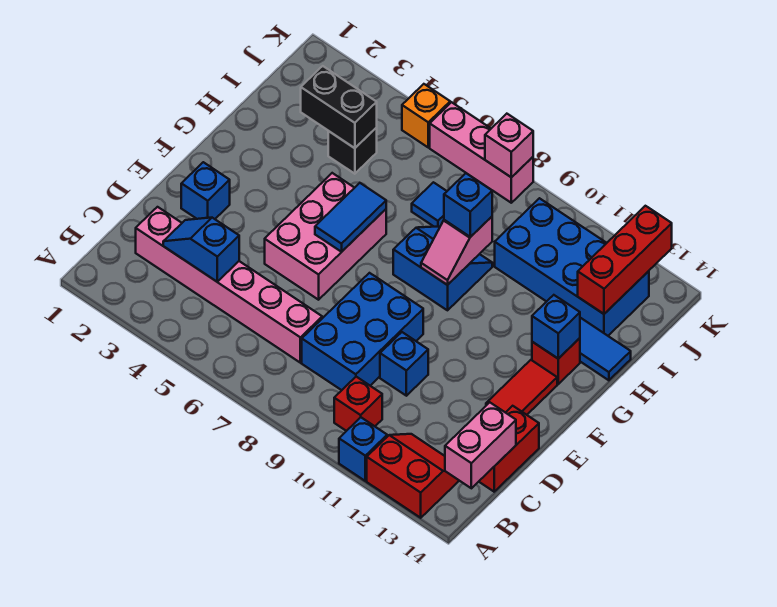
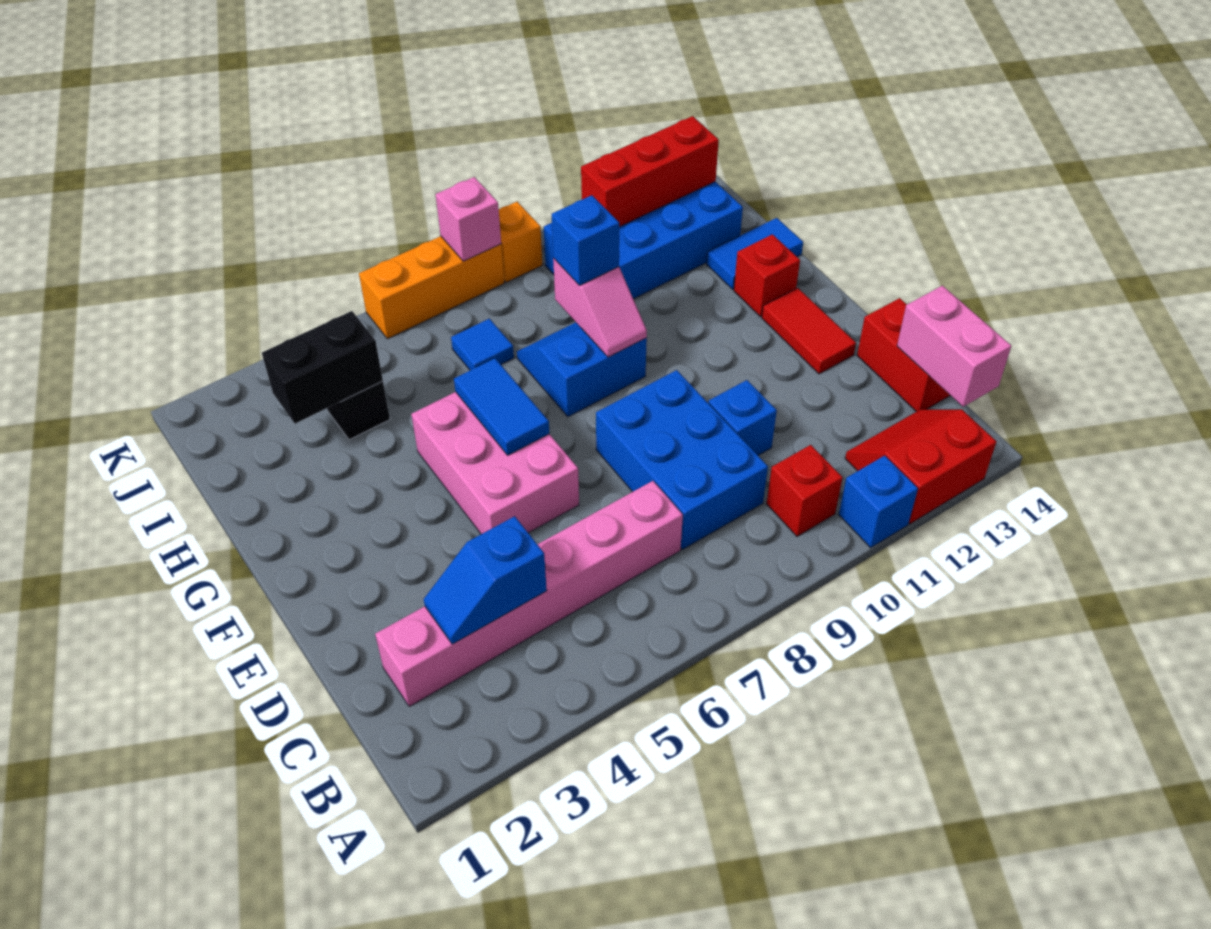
blue brick E2 level 1 -> none
blue brick G13 level 2 -> none
red brick I13:K13 level 2 -> red brick J11:J13 level 2
orange brick K5 level 1 -> orange brick K9 level 1
pink brick K6:K8 level 1 -> orange brick K6:K8 level 1

